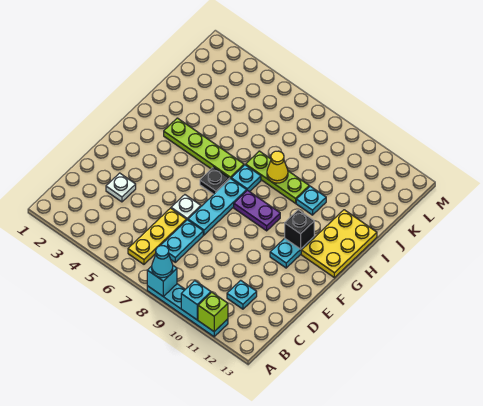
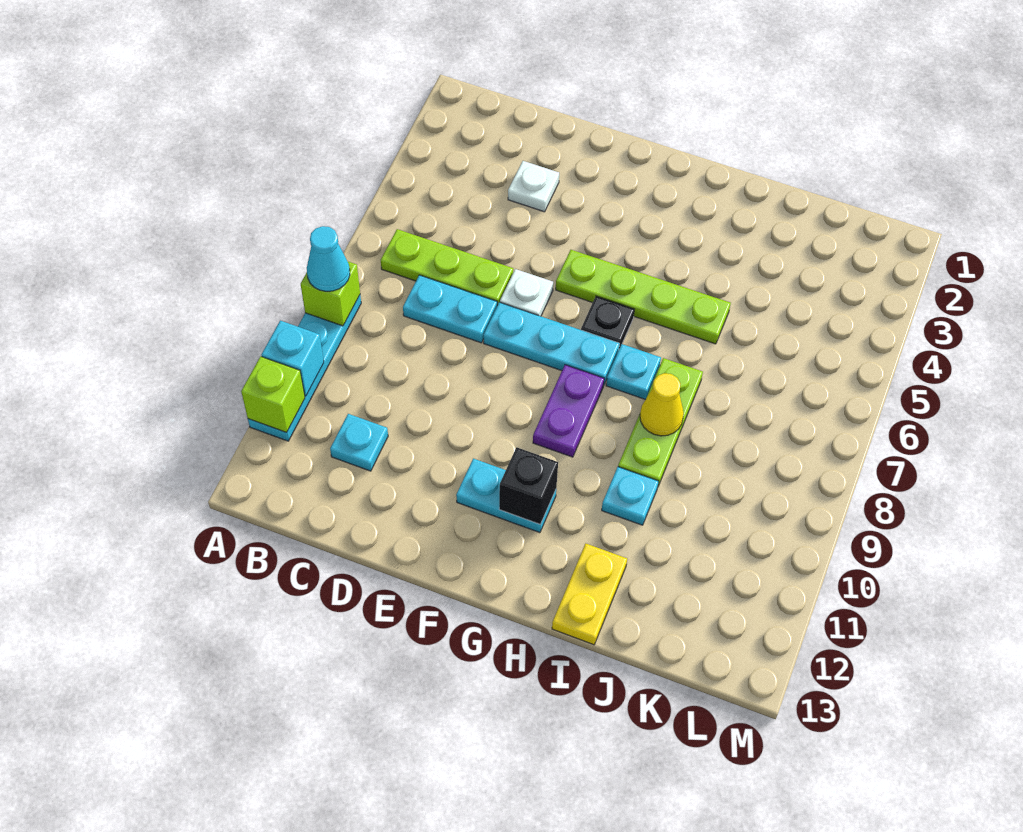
cyan brick A8 level 2 -> lime brick A8 level 2
yellow plate B6:D6 level 1 -> lime plate B6:D6 level 1
yellow plate G12:I13 level 1 -> yellow plate I12:I13 level 1
lime plate H3:H6 level 1 -> lime plate F5:I5 level 1

